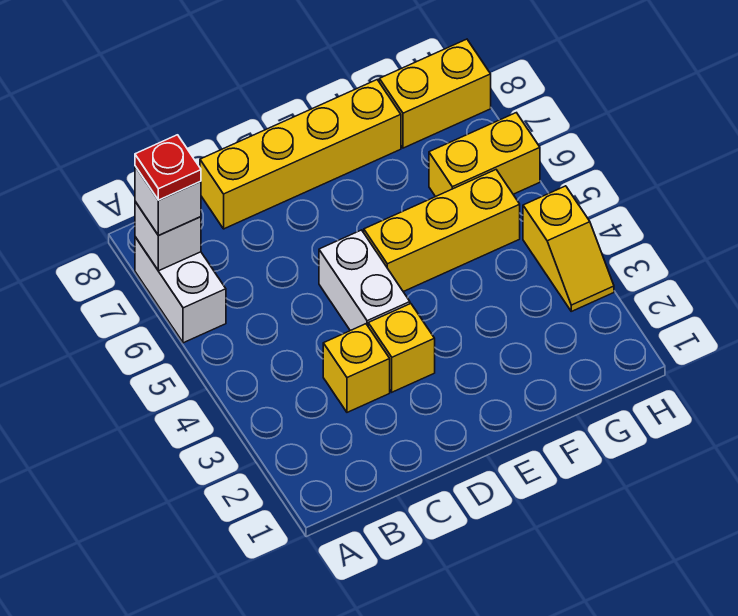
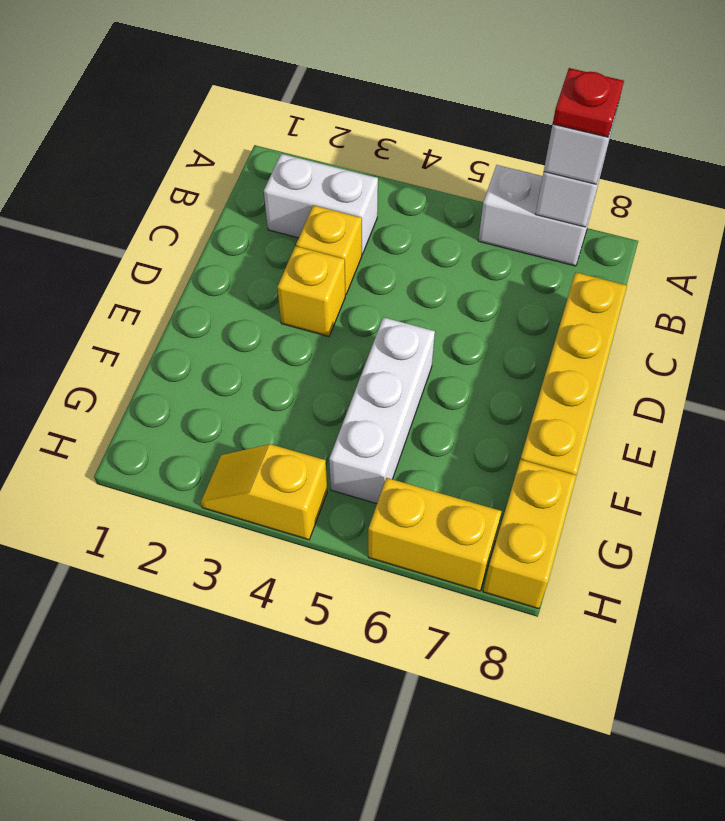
white brick D4:D5 level 1 -> white brick B2:B3 level 1
yellow brick E5:G5 level 1 -> white brick E5:G5 level 1
yellow brick G6:H6 level 1 -> yellow brick H6:H7 level 1

